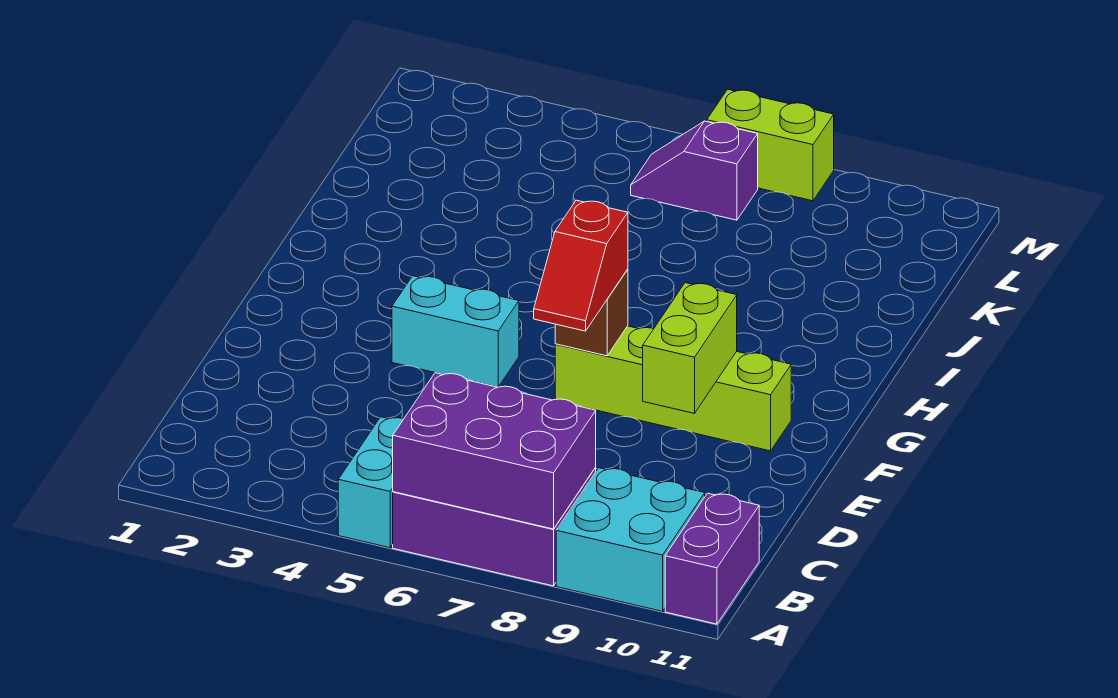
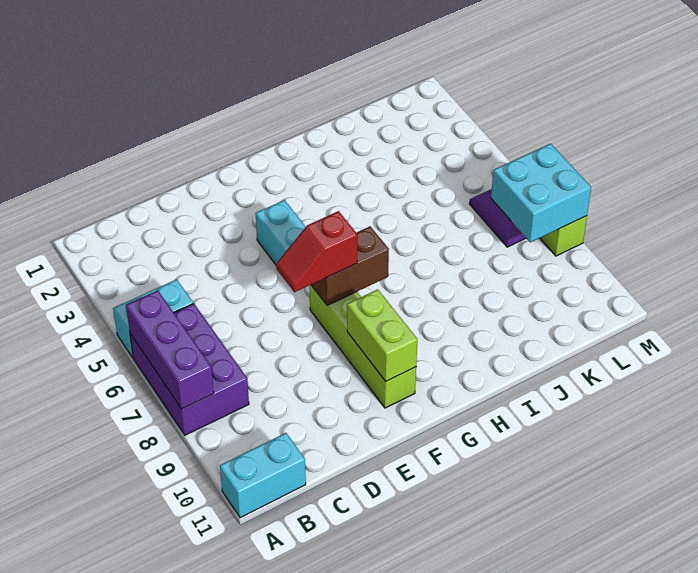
purple brick A6:B8 level 2 -> purple brick A6:A8 level 2
cyan brick A9:B10 level 1 -> cyan brick L7:M8 level 2
purple brick A11:B11 level 1 -> cyan brick A11:B11 level 1
lime brick E9:F9 level 2 -> lime brick F9:F10 level 2
brown brick F7 level 2 -> brown brick F7:G7 level 2

